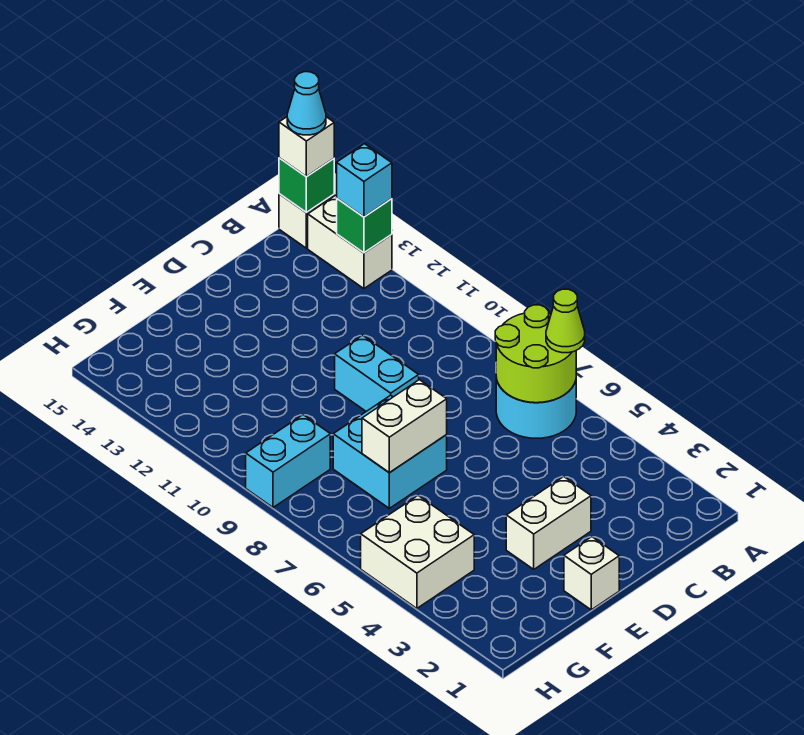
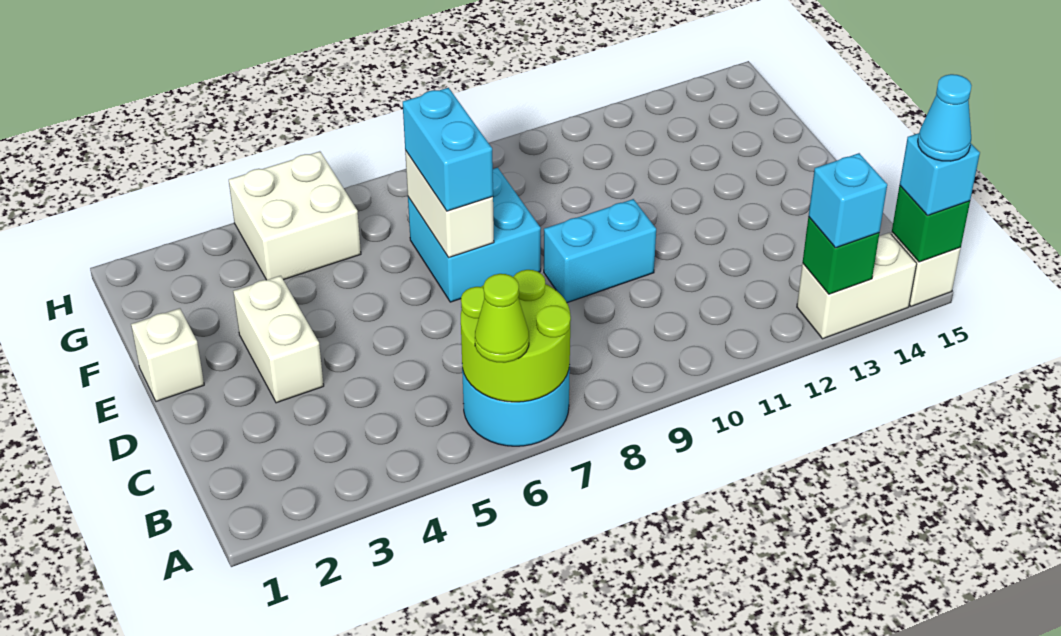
white brick A15 level 3 -> cyan brick A15 level 3
cyan brick G9:H9 level 1 -> cyan brick E7:F7 level 3

